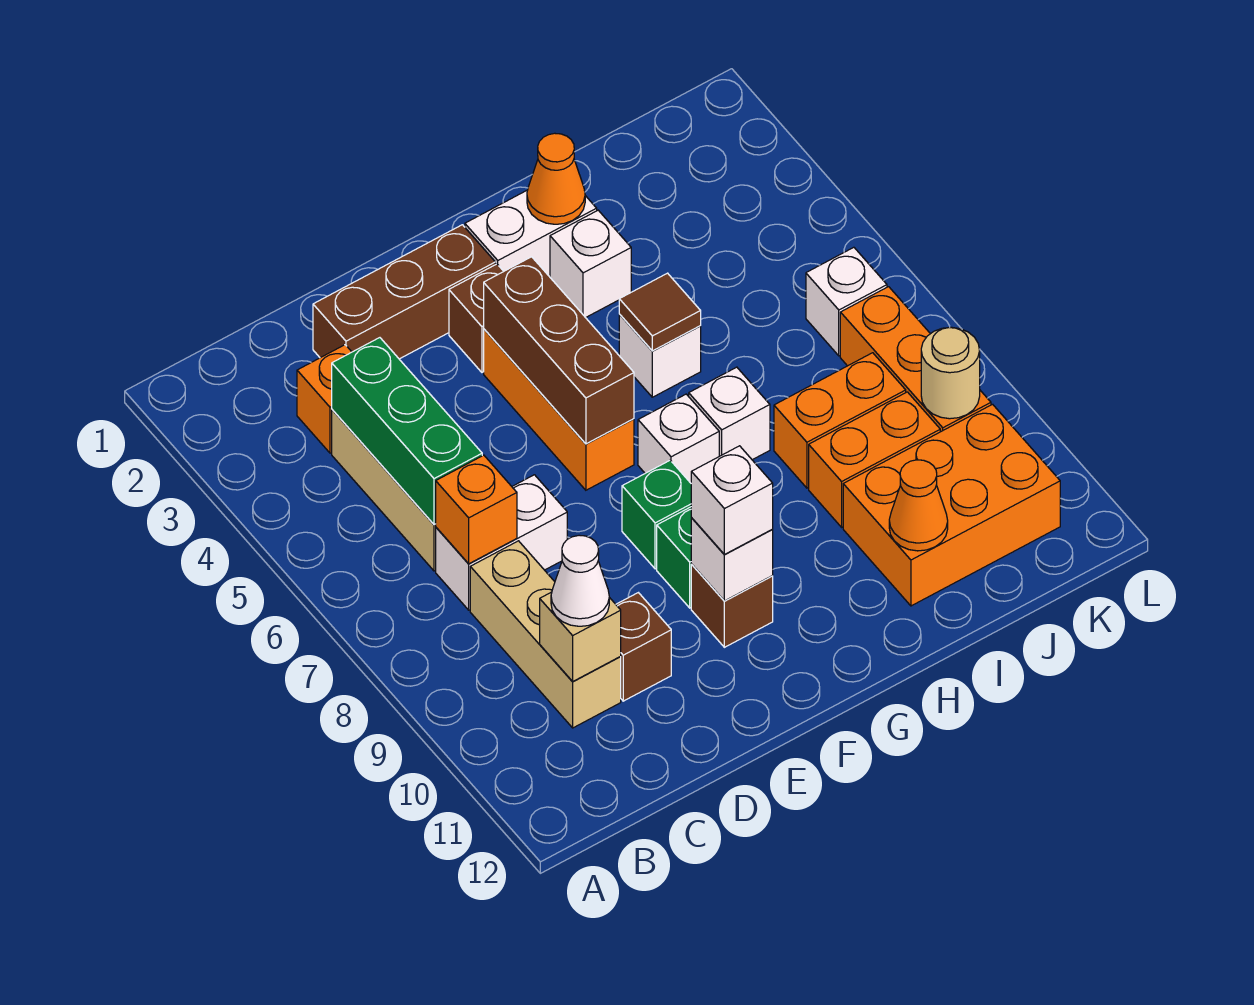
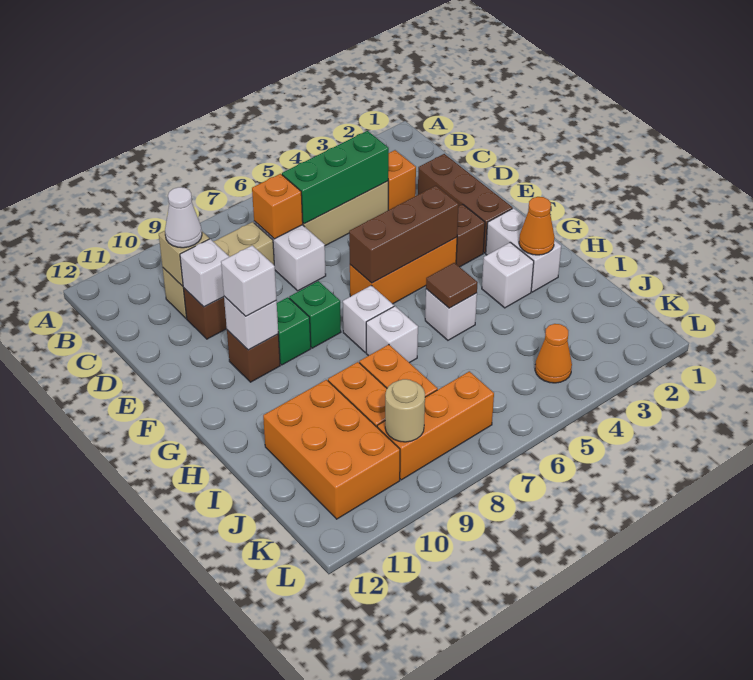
orange cone I11 level 2 -> orange cone K4 level 1
white brick K6 level 1 -> white brick D10 level 2

